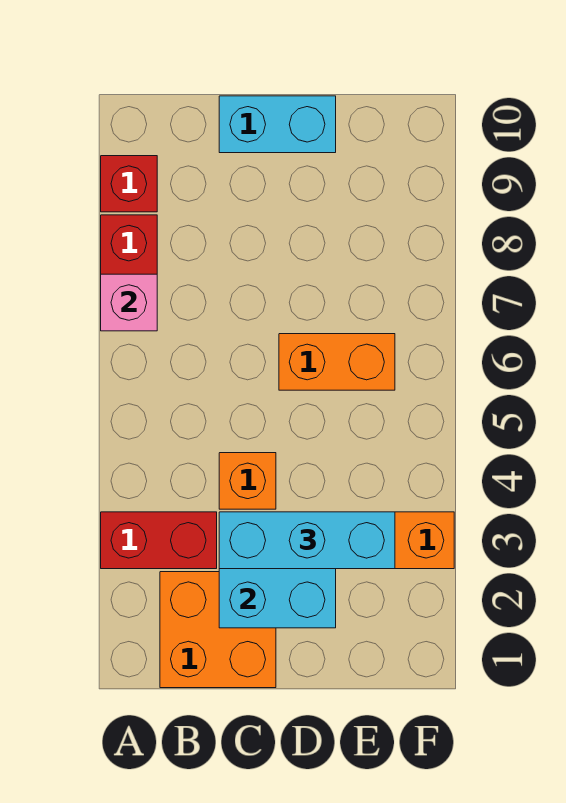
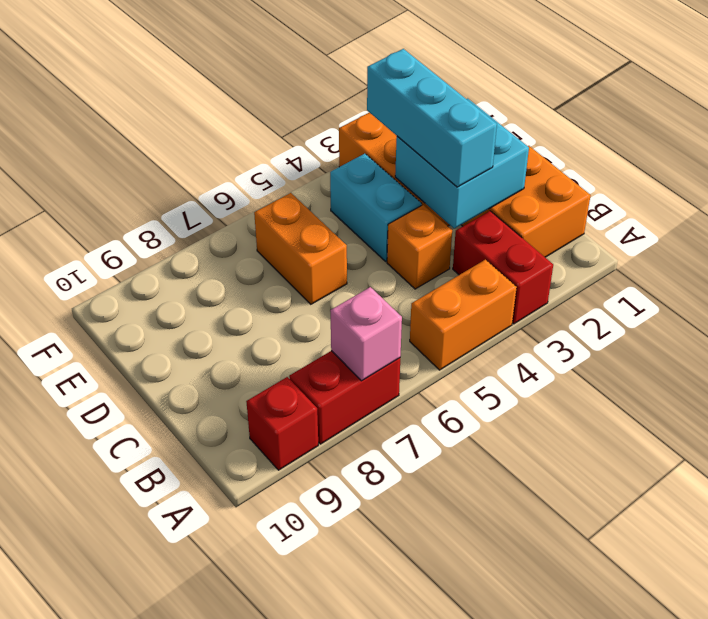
none -> orange brick A4:A5 level 1
cyan brick C10:D10 level 1 -> cyan brick D4:E4 level 1

